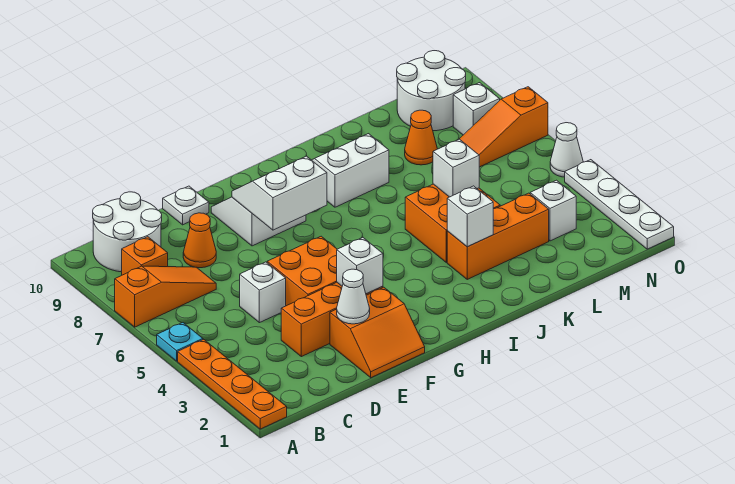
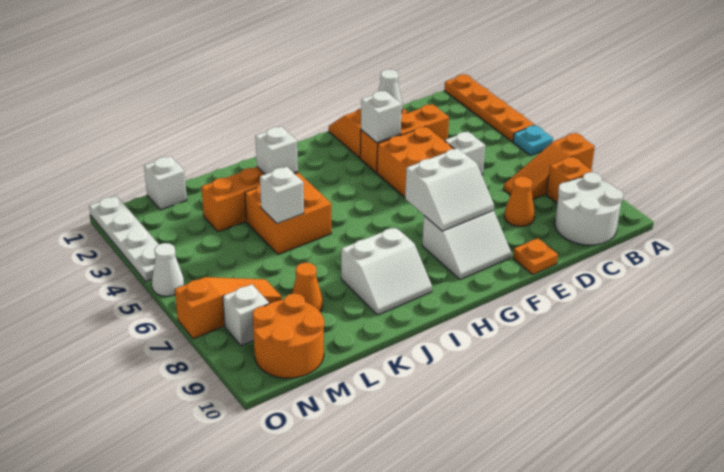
white plate E10 level 1 -> orange plate E10 level 1
white brick M3 level 1 -> white brick M1 level 1
white round brick M9:N10 level 1 -> orange round brick M9:N10 level 1

